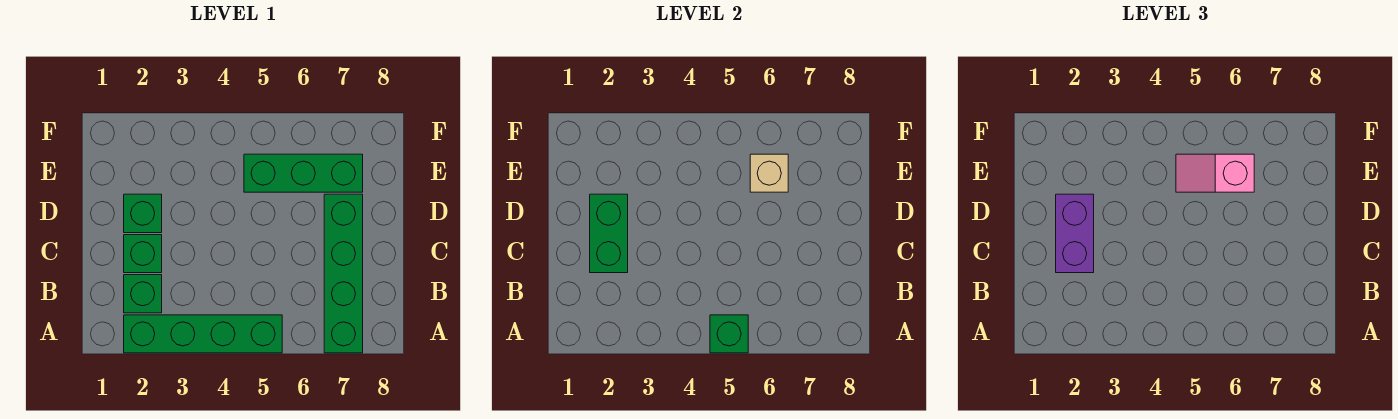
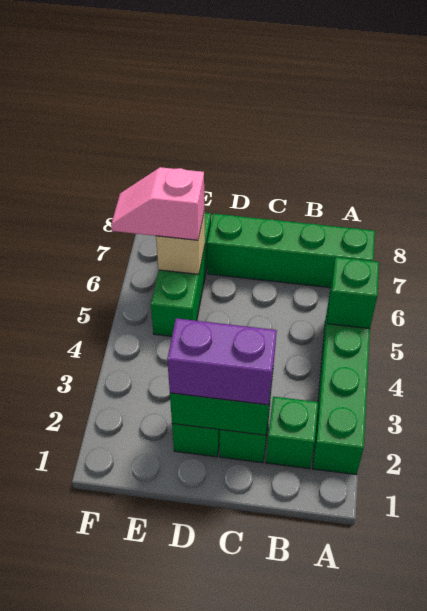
pink slope E5:E6 level 3 top 6 -> pink slope E6:F6 level 3 top E

